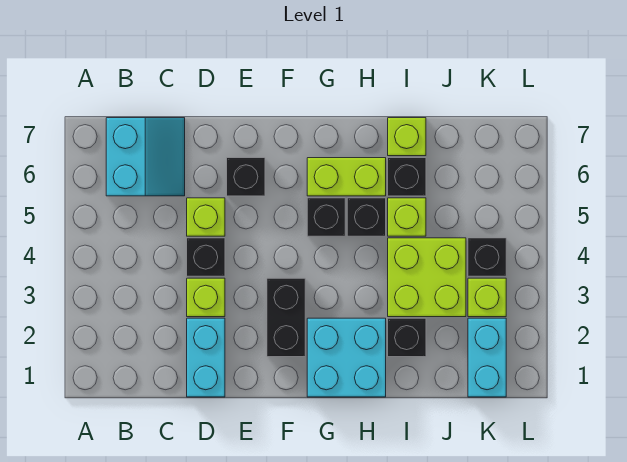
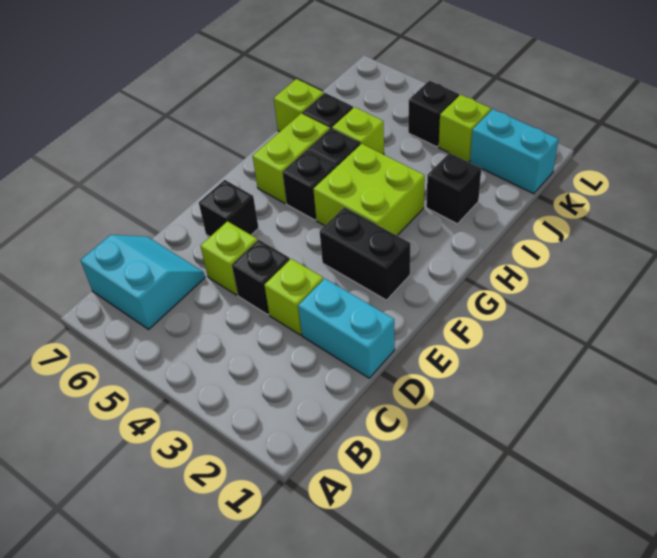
cyan brick G1:H2 level 1 -> none
lime brick I3:J4 level 1 -> lime brick G3:H4 level 1

